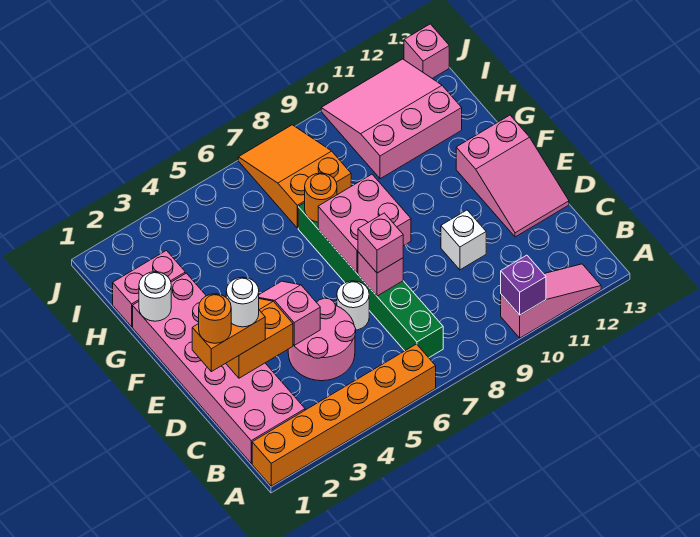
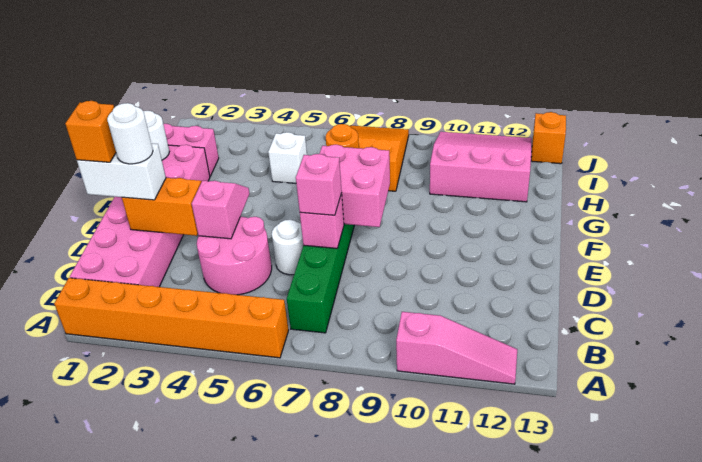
purple brick A10 level 2 -> none
orange brick D1:D2 level 3 -> white brick D1:D2 level 3
orange round brick D1 level 4 -> orange brick D1 level 4
white brick D10 level 1 -> white brick H5 level 1
pink slope D12:F13 level 1 top F -> none
pink brick J13 level 1 -> orange brick J13 level 1

